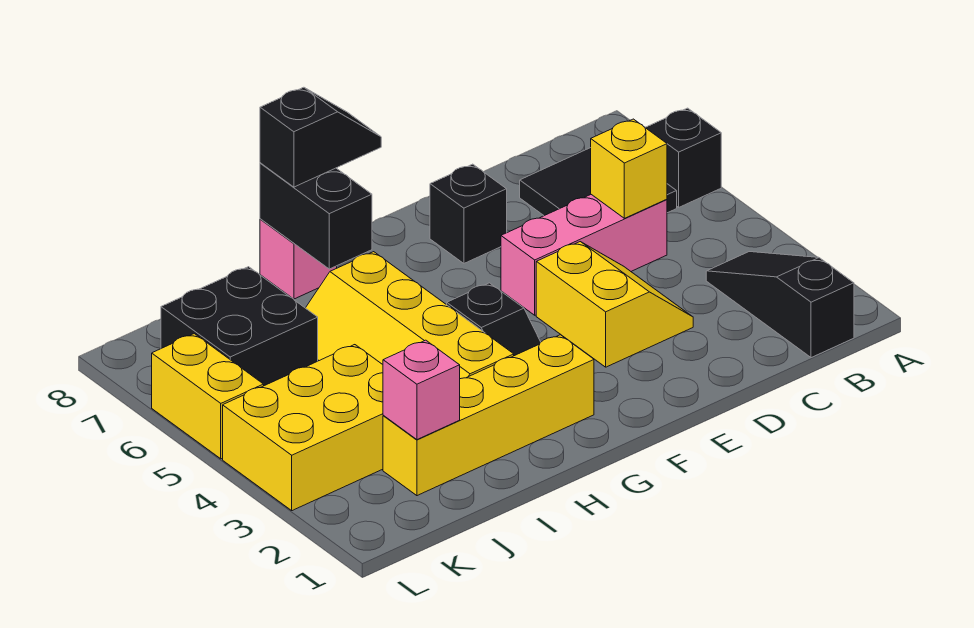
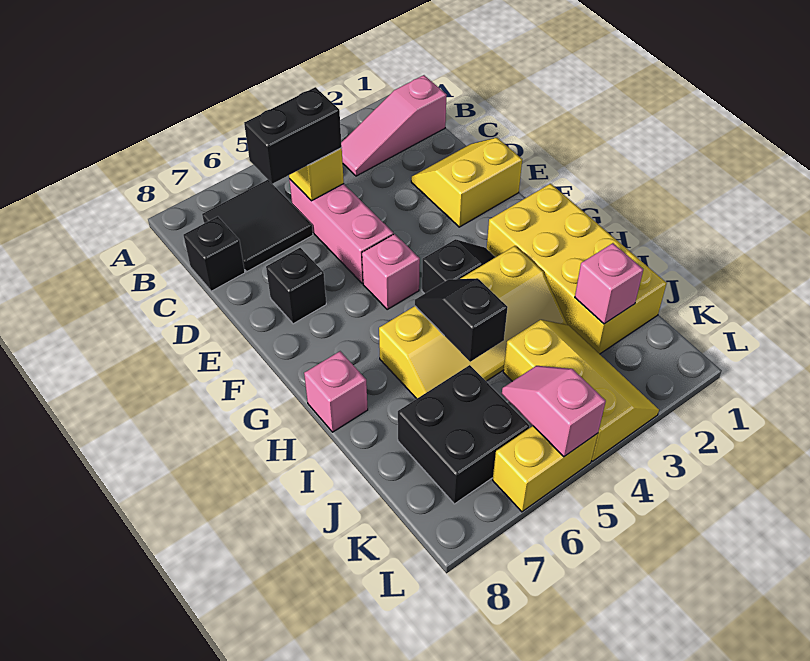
black brick A6 level 1 -> black brick C8 level 1
black slope B1:B3 level 1 top 1 -> pink slope B1:B3 level 1 top 1
yellow slope D3:E4 level 1 top E -> yellow slope D1:E2 level 1 top E
none -> pink brick F5 level 1
yellow brick G2:J2 level 1 -> yellow brick G1:J2 level 1
black slope G8:H8 level 3 top H -> black slope H5:I5 level 2 top I
black brick H7:H8 level 2 -> black brick C5:C6 level 3
yellow brick J3:L4 level 1 -> yellow slope J3:L4 level 1 top 4
none -> pink slope K5:L5 level 2 top L

